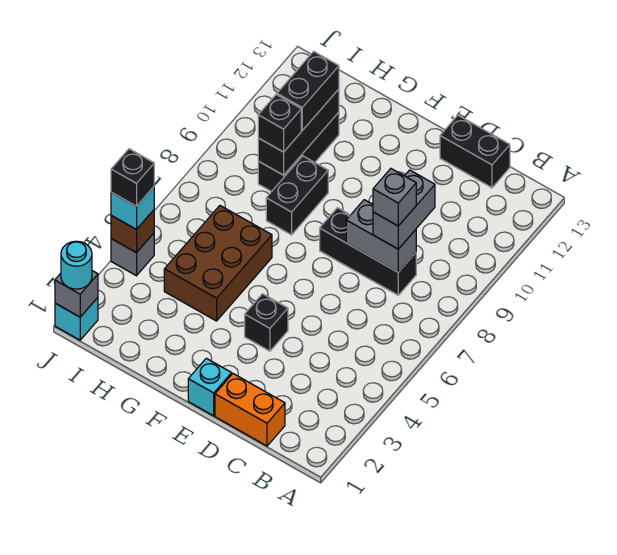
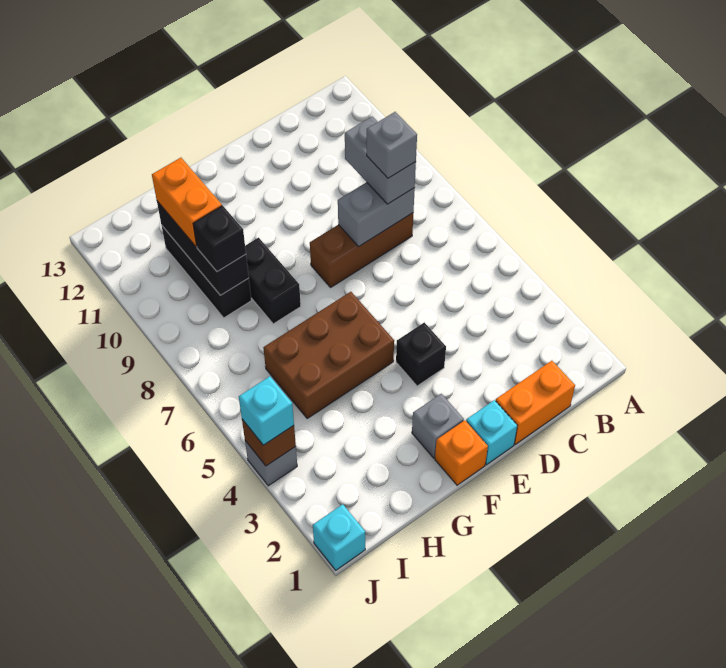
black brick C8:E8 level 1 -> brown brick C8:E8 level 1
black brick C13:D13 level 1 -> none
none -> orange brick F1 level 1
brown brick G4:H6 level 1 -> brown brick F5:H6 level 1
black brick H10:H11 level 3 -> orange brick H10:H11 level 3
grey brick J1 level 2 -> grey brick F2 level 1
cyan round brick J1 level 3 -> none
black brick J4 level 4 -> none

